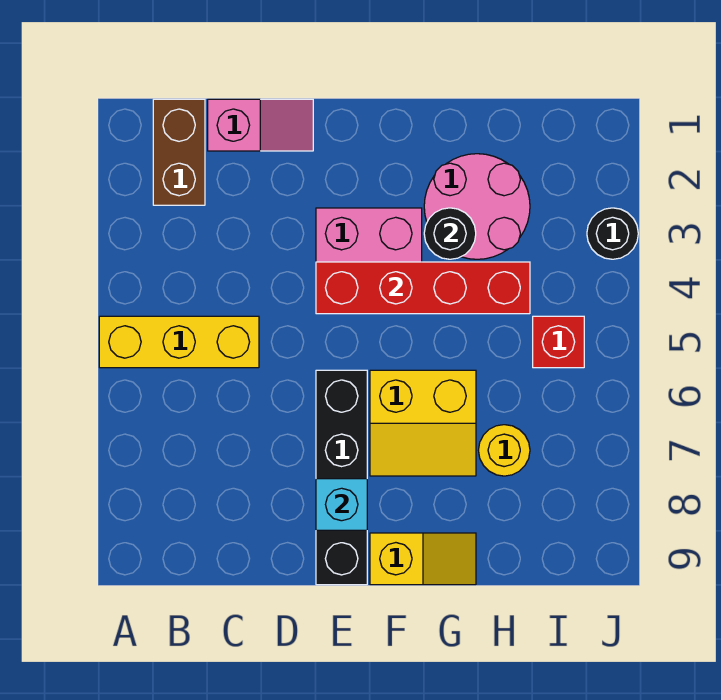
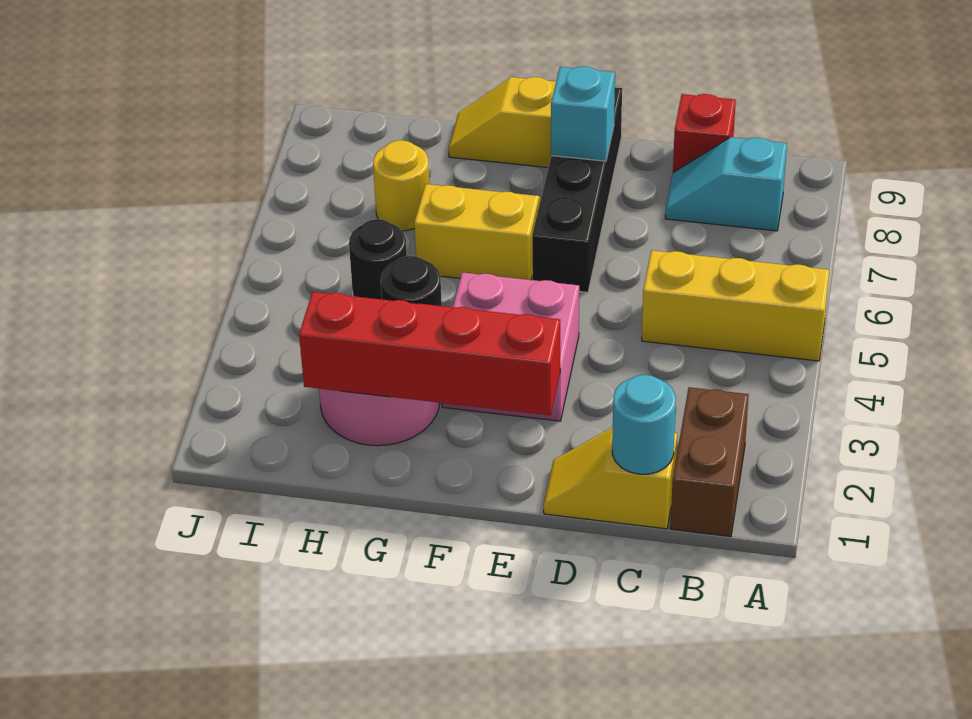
none -> cyan slope B8:C8 level 1 top B
pink slope C1:D1 level 1 top C -> yellow slope C1:D1 level 1 top C
none -> cyan round brick C1 level 2
red brick E4:H4 level 2 -> red brick E2:H2 level 2
red brick I5 level 1 -> red brick C9 level 1
black round brick J3 level 1 -> black round brick H5 level 1

